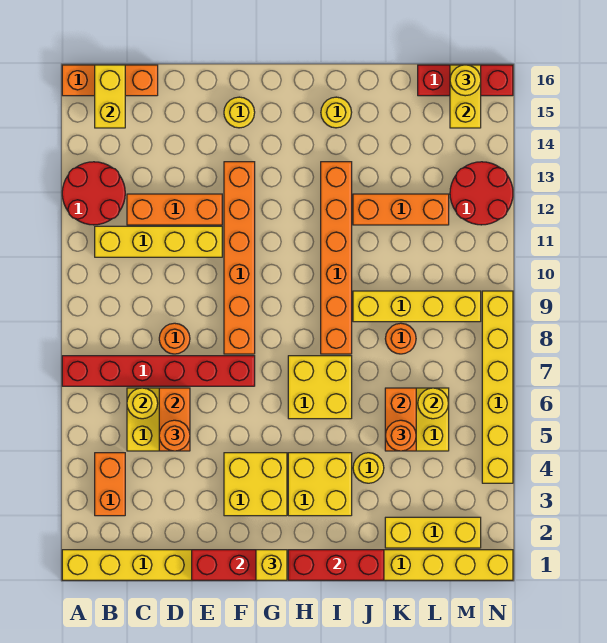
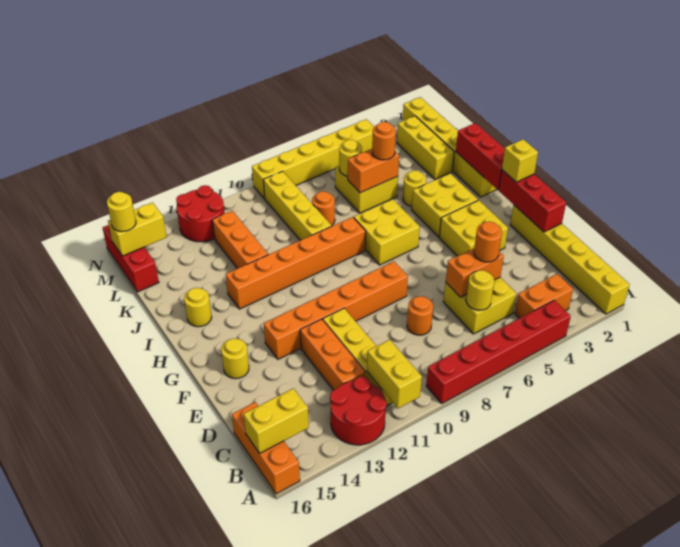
red brick A7:F7 level 1 -> red brick A4:A9 level 1
none -> yellow brick A11:B11 level 2

